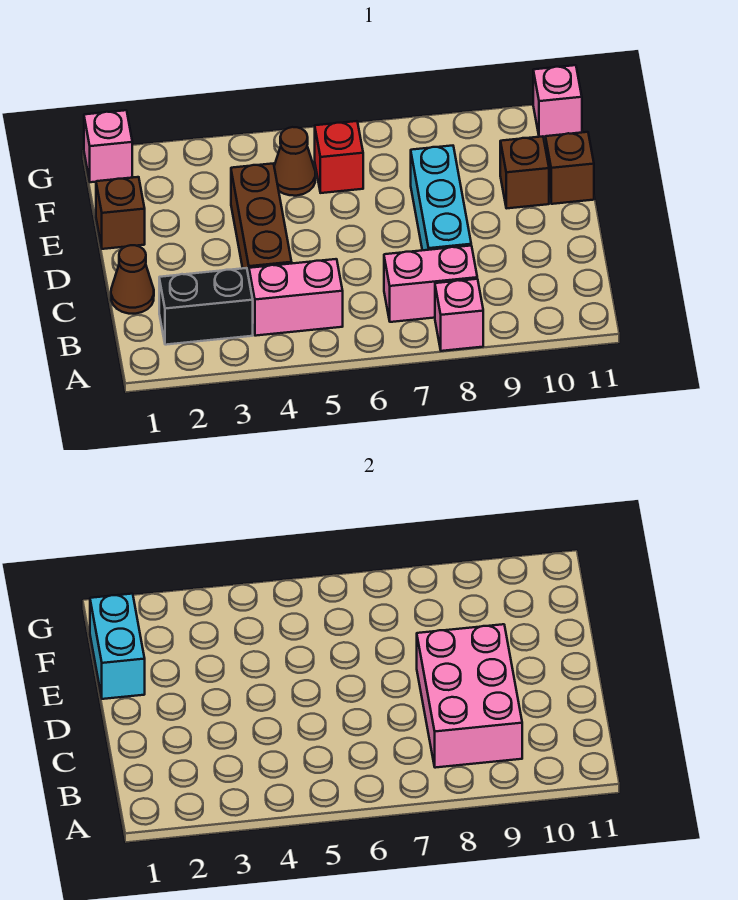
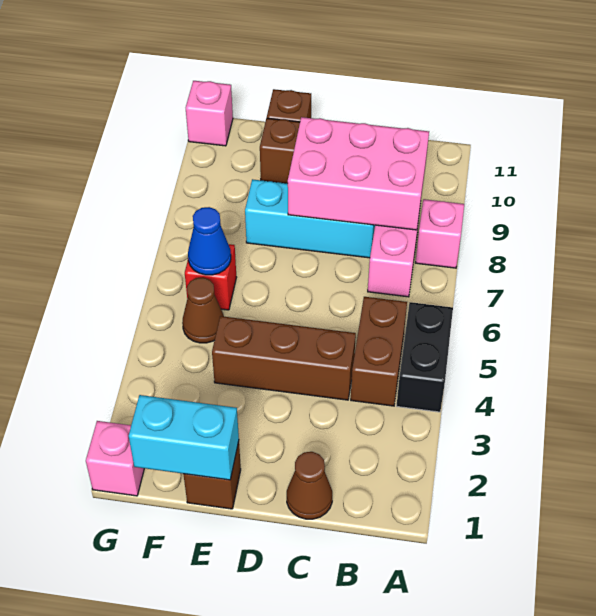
black brick B2:B3 level 1 -> black brick A4:A5 level 1
pink brick B4:B5 level 1 -> brown brick B4:B5 level 1
none -> blue cone F6 level 2

